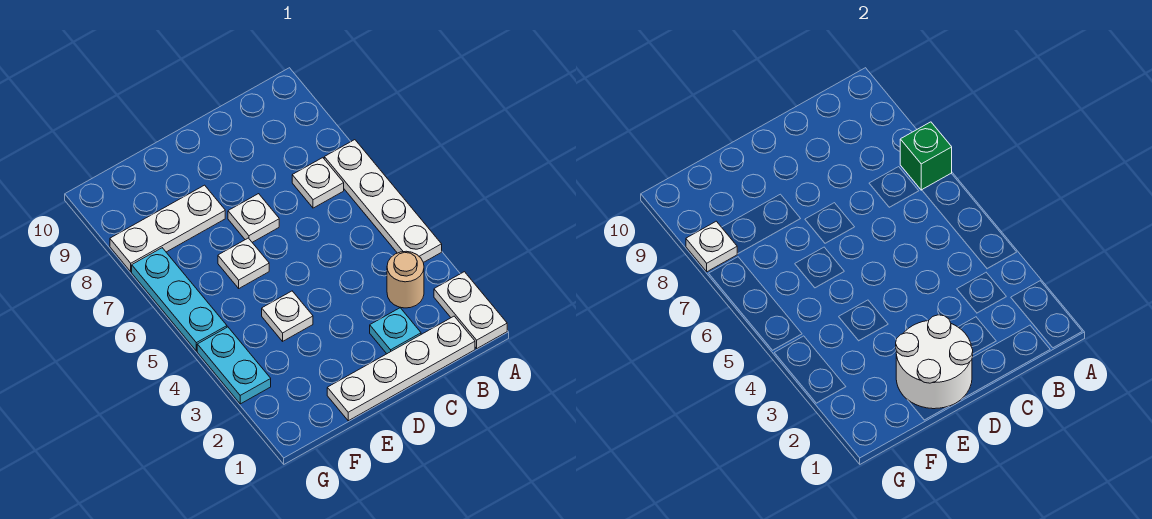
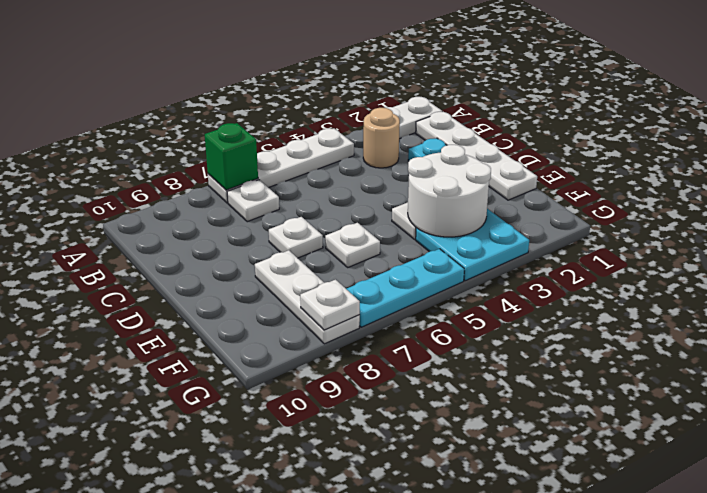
white round brick D1:E2 level 2 -> white round brick E3:F4 level 2
cyan plate G3:G4 level 1 -> cyan plate F3:G4 level 1

